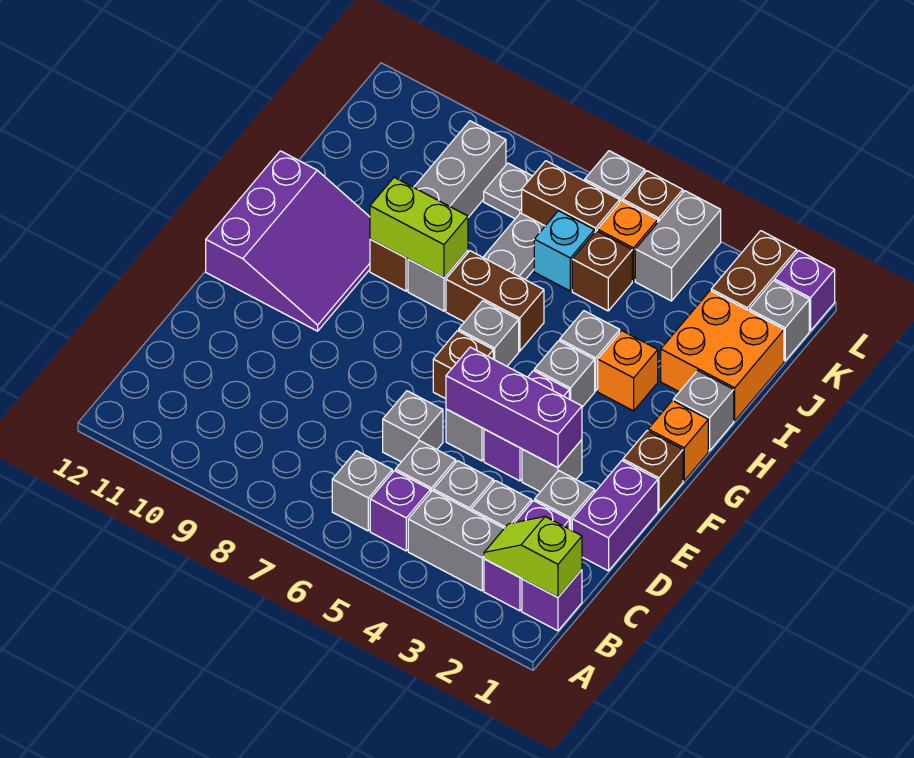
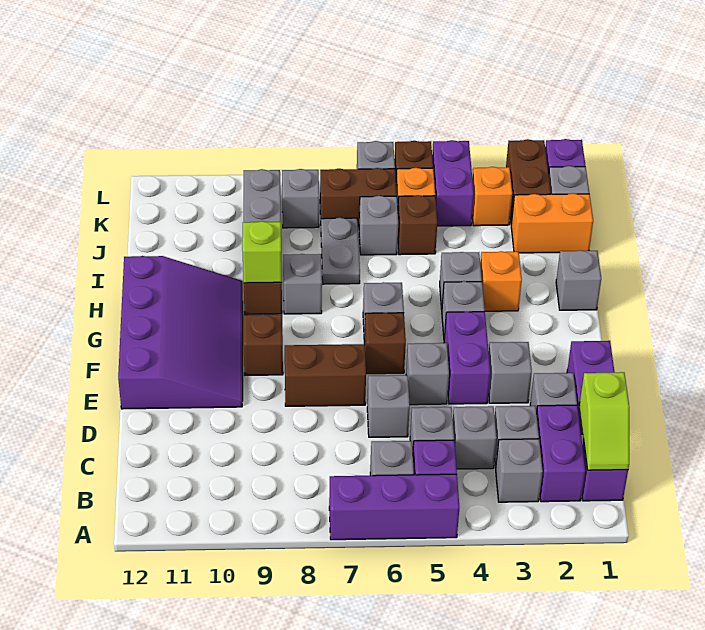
lime slope B1:B2 level 2 top 1 -> lime slope B1:C1 level 2 top C
grey brick B3:B4 level 1 -> grey brick B3 level 1
purple brick E3:E5 level 2 -> purple brick A5:A7 level 1
brown brick F1 level 1 -> brown brick F9 level 1
purple slope F10:H12 level 1 top 12 -> purple slope E10:H12 level 1 top 12
orange brick G1 level 1 -> orange brick K3 level 1
brown brick H6:H7 level 1 -> brown brick E7:E8 level 1
lime brick H8:H9 level 2 -> lime brick H9 level 2
orange brick I1:J2 level 1 -> orange brick J1:J2 level 1
cyan brick J6 level 1 -> grey brick J6 level 1
grey brick K4:L4 level 1 -> purple brick K4:L4 level 1
grey plate K8 level 1 -> grey brick K8 level 1

